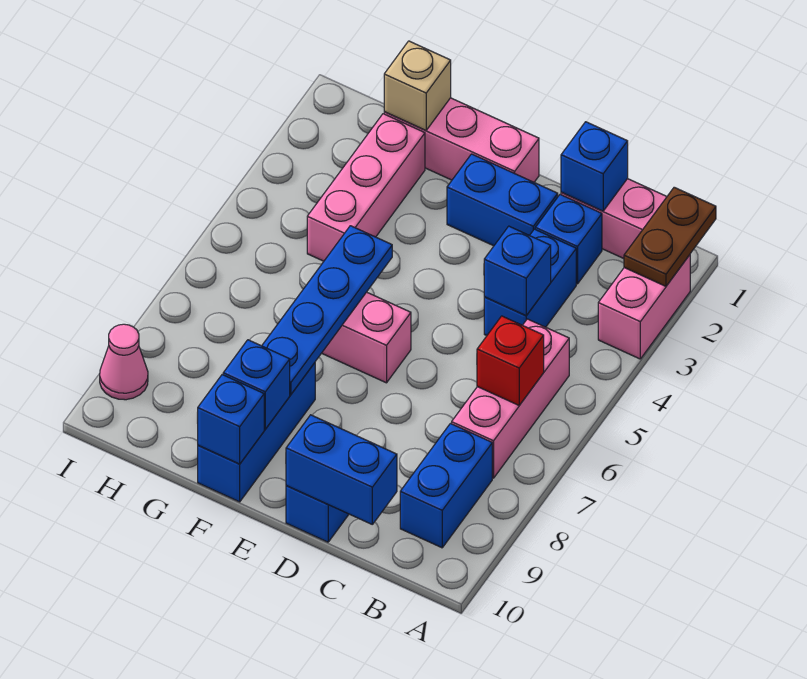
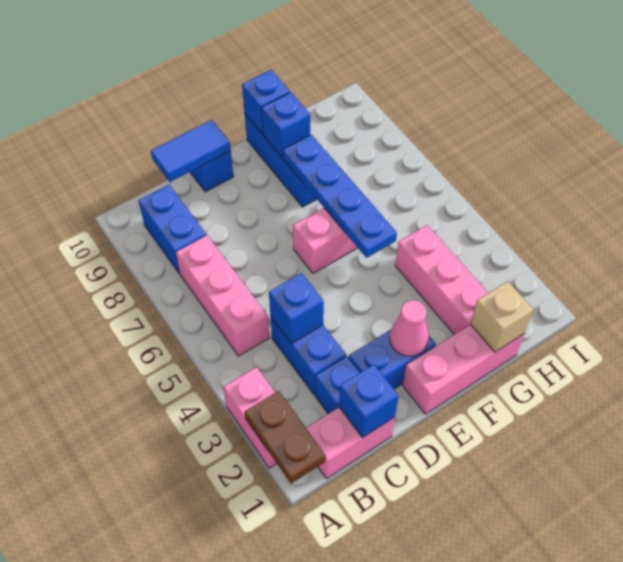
red brick B6 level 2 -> none
blue brick C10:D10 level 2 -> blue tile C10:D10 level 2
pink cone I9 level 1 -> pink cone E2 level 2

